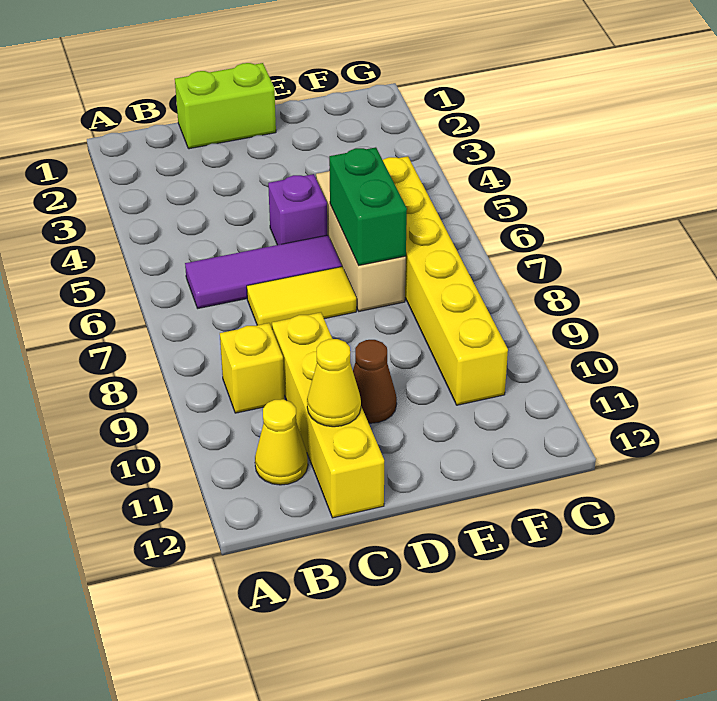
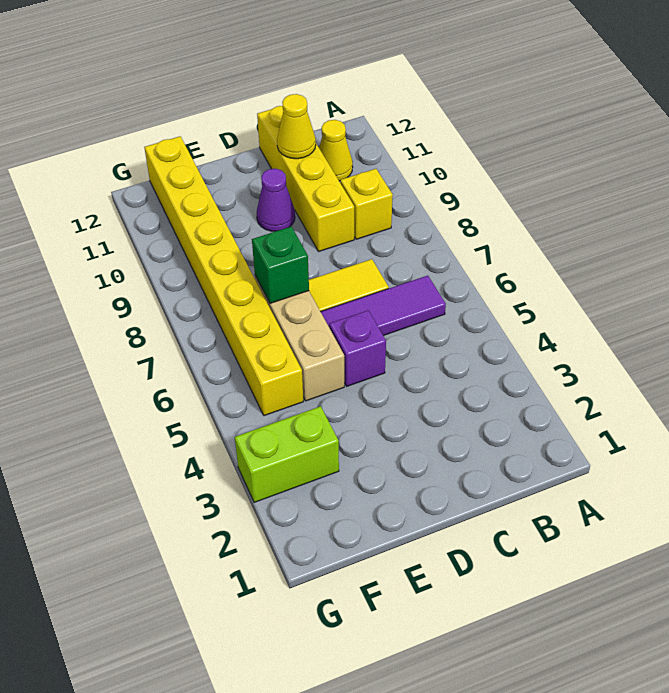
lime brick C1:D1 level 1 -> lime brick F3:G3 level 1
brown cone D10 level 1 -> purple cone D10 level 1
green brick E6:E7 level 2 -> green brick E7 level 2
yellow brick F5:F10 level 1 -> yellow brick F5:F12 level 1

